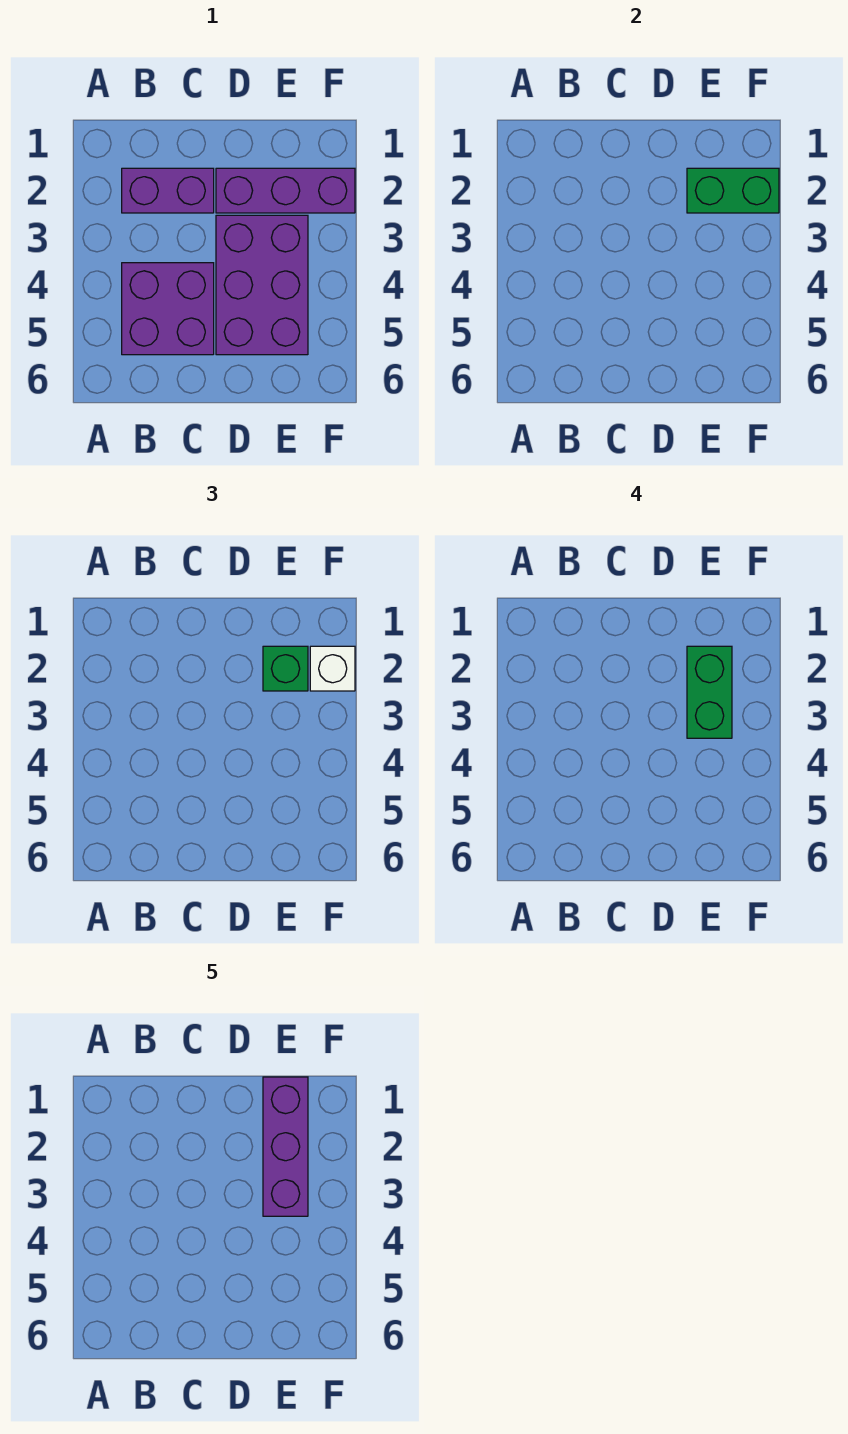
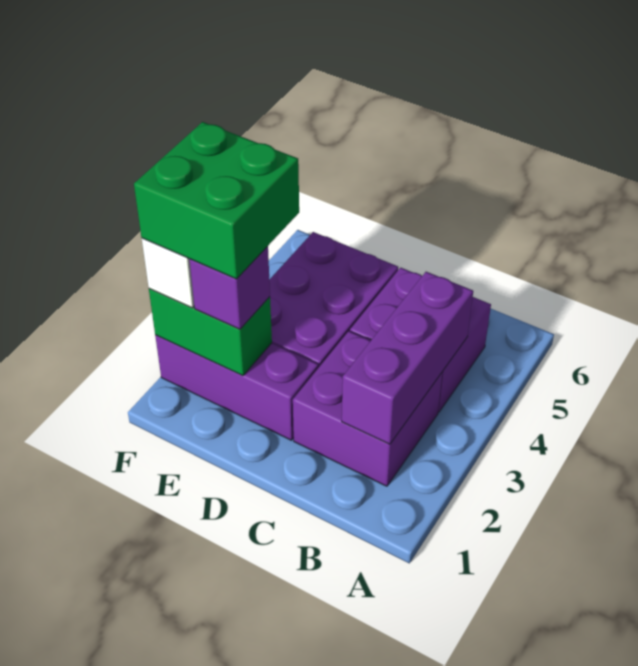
purple brick B2:C2 level 1 -> purple brick B2:C3 level 1
purple brick E1:E3 level 5 -> purple brick B2:B4 level 2
green brick E2 level 3 -> purple brick E2 level 3
green brick E2:E3 level 4 -> green brick E2:F3 level 4

